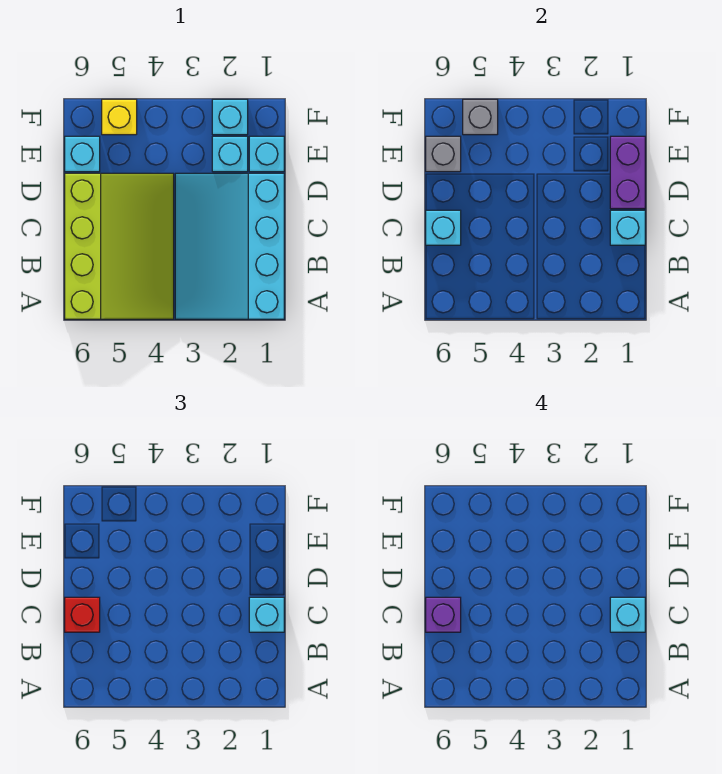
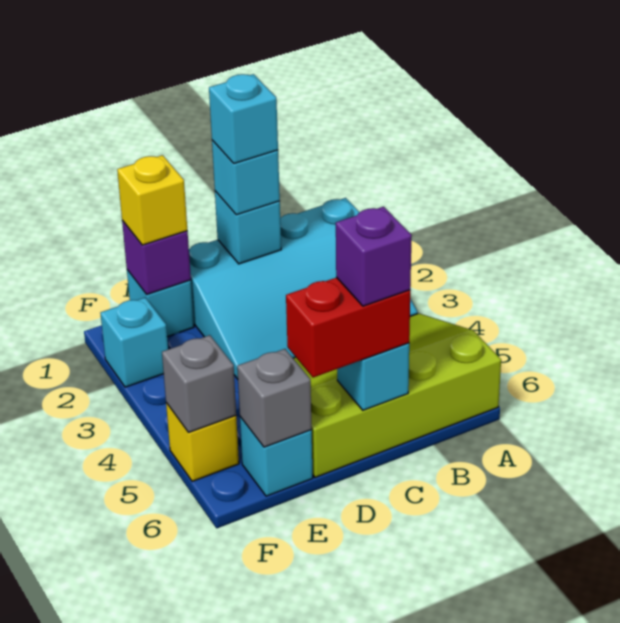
red brick C6 level 3 -> red brick C6:D6 level 3
purple brick D1:E1 level 2 -> purple brick E1 level 2
none -> yellow brick E1 level 3
cyan brick E2 level 1 -> none

